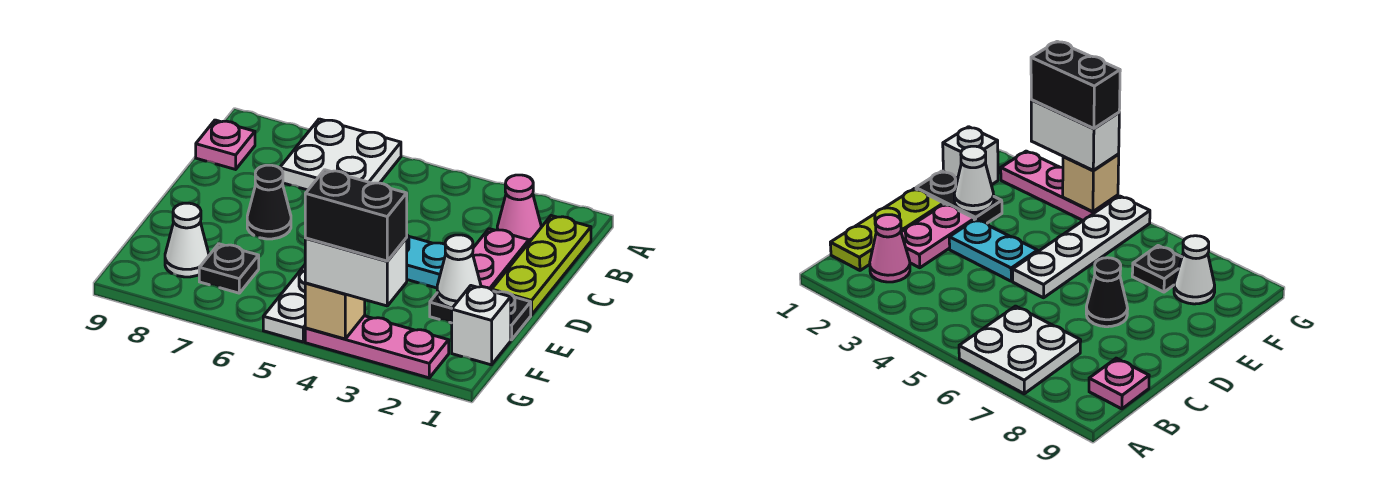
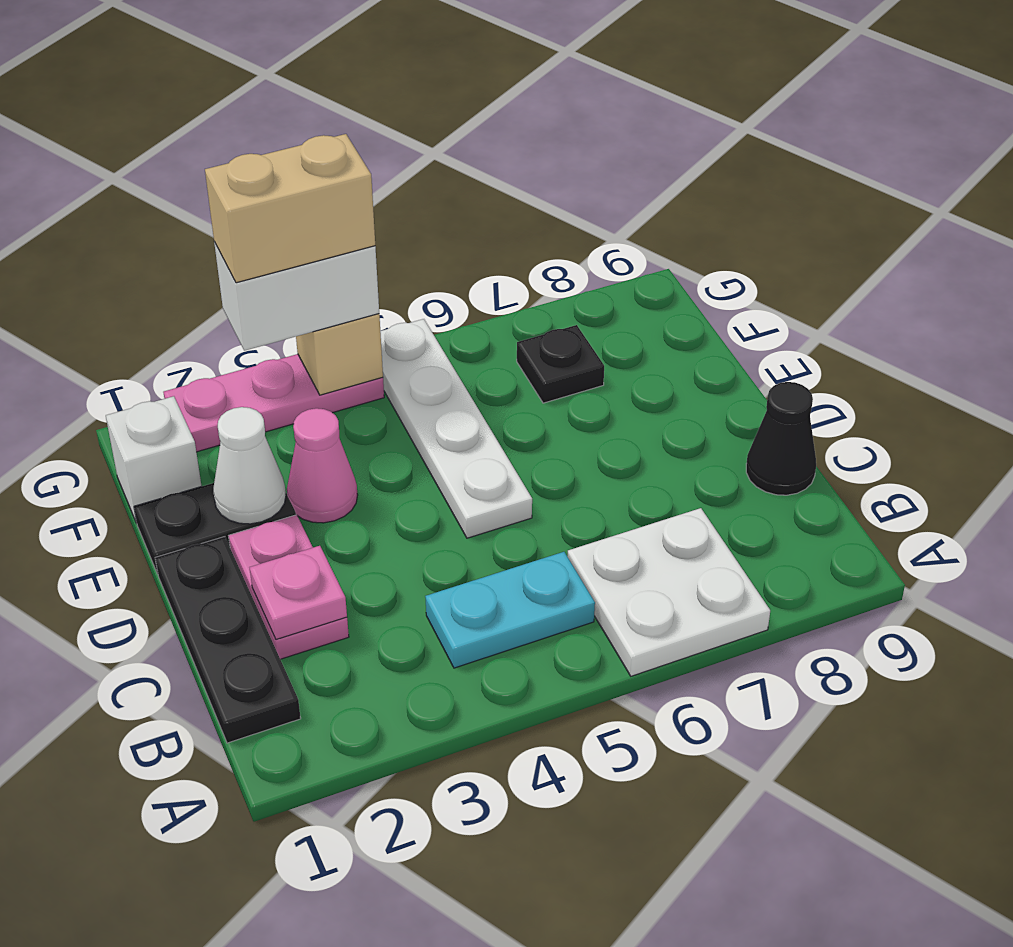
lime plate B1:D1 level 1 -> black plate B1:D1 level 1
pink cone B2 level 1 -> pink cone E3 level 1
pink plate B9 level 1 -> pink plate C2 level 2
cyan plate D3:D4 level 1 -> cyan plate B4:B5 level 1
black cone D7 level 1 -> black cone C9 level 1
white cone F8 level 1 -> none
black brick G3:G4 level 4 -> tan brick G3:G4 level 4

